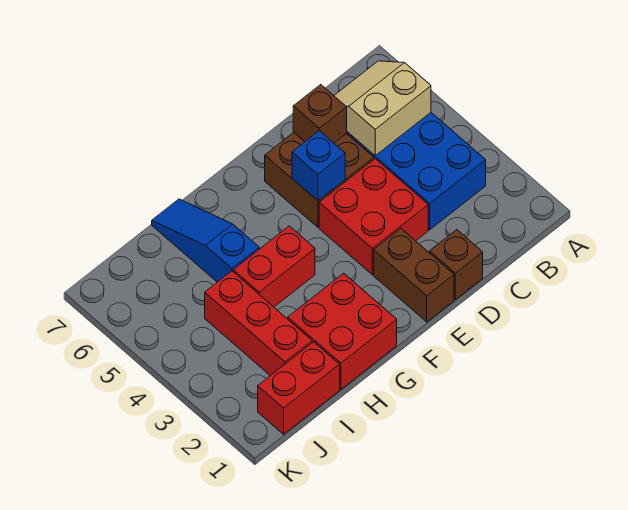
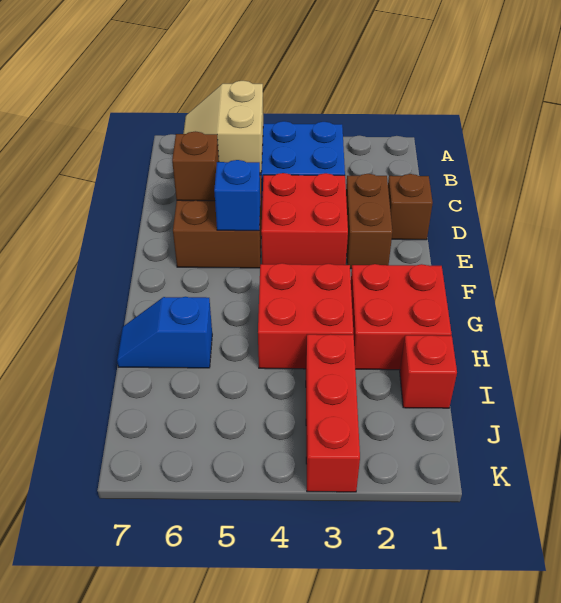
brown brick E1:E2 level 1 -> brown brick D2:E2 level 1
red brick G4:H4 level 1 -> red brick G3:H4 level 1
blue slope H5:H7 level 1 top 5 -> blue slope H6:H7 level 1 top 6
red brick I1:J1 level 1 -> red brick I1 level 1
red brick I2:I4 level 1 -> red brick I3:K3 level 1

